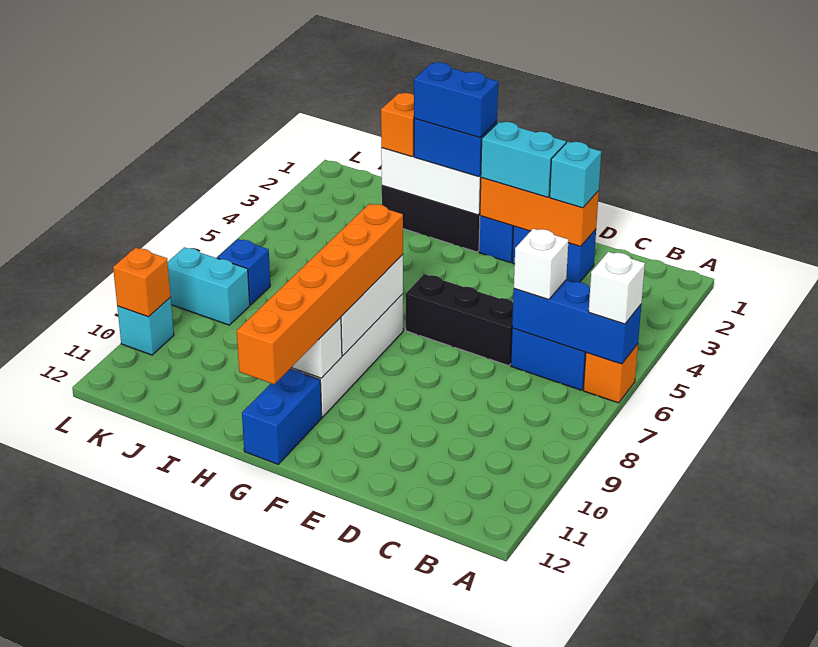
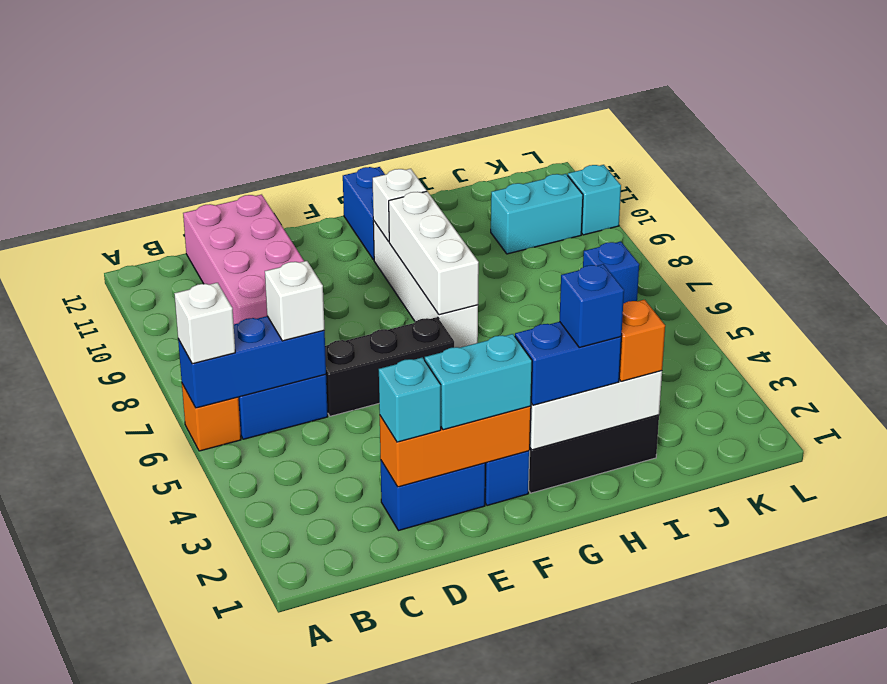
none -> pink brick C9:D12 level 1
blue brick G2:H2 level 4 -> blue brick H2 level 4
orange brick G7:G12 level 3 -> none
cyan brick K8:L8 level 1 -> cyan brick J10:K10 level 1
orange brick L10 level 2 -> none

